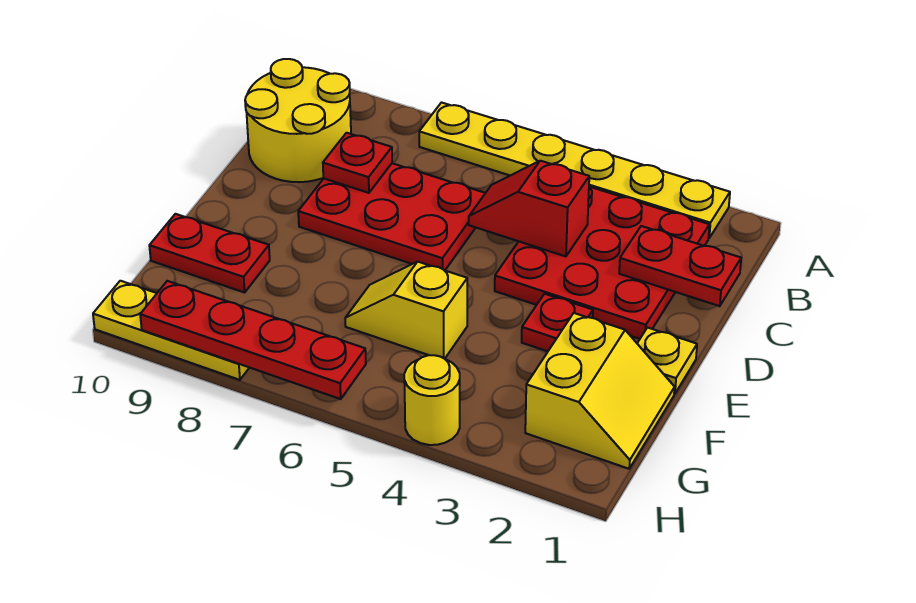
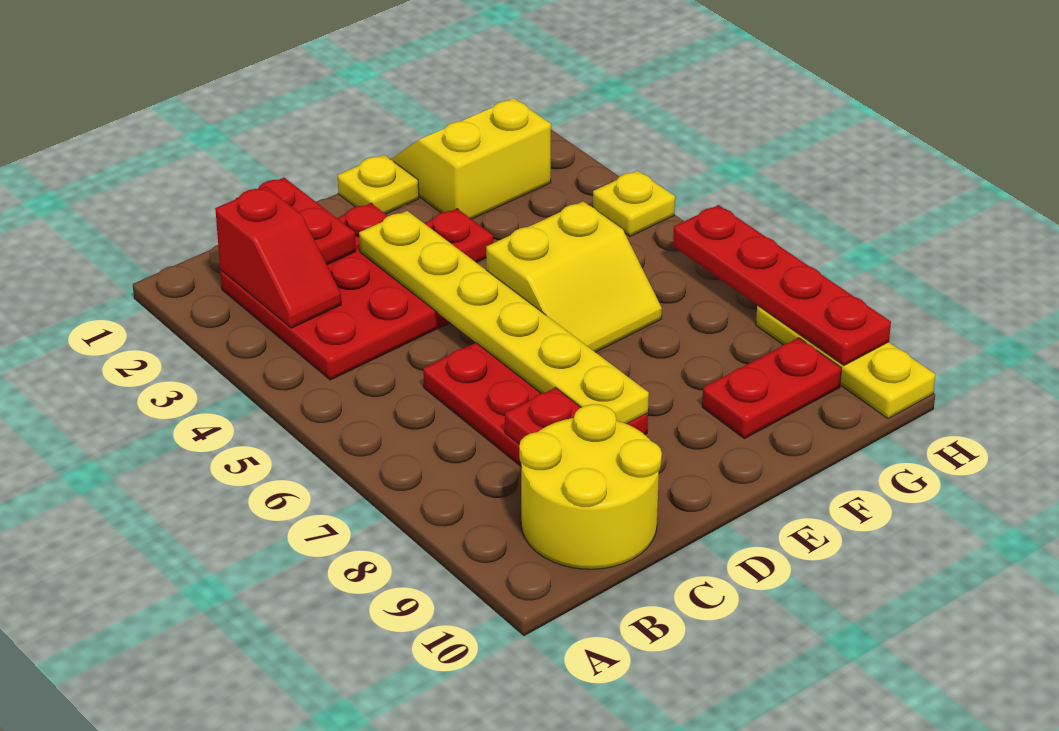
yellow plate A2:A7 level 1 -> yellow plate D3:D8 level 2
red slope C4:C5 level 2 top 4 -> red slope B2:B3 level 2 top 2
yellow slope F5:F6 level 1 top 5 -> yellow slope E5:F6 level 1 top 5
red plate F9:F10 level 1 -> red plate F9:G9 level 1
yellow round brick H4 level 1 -> yellow plate H4 level 1

